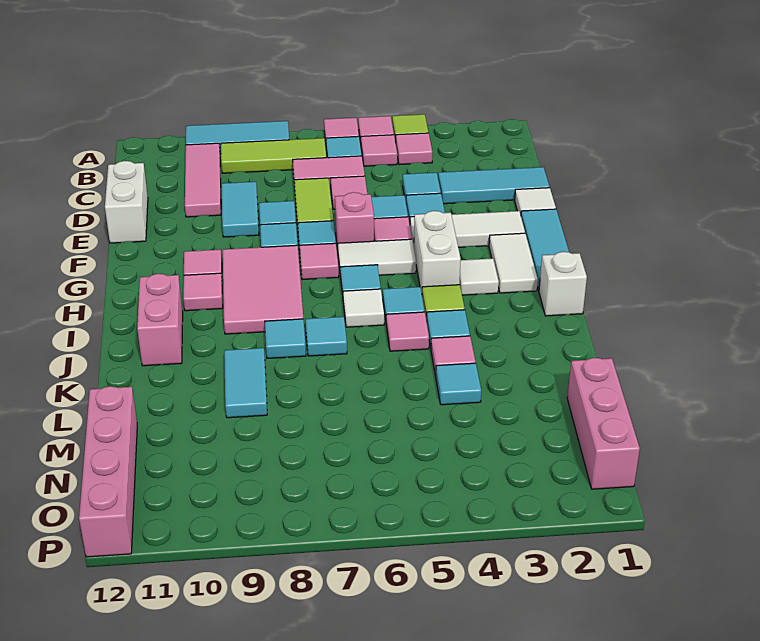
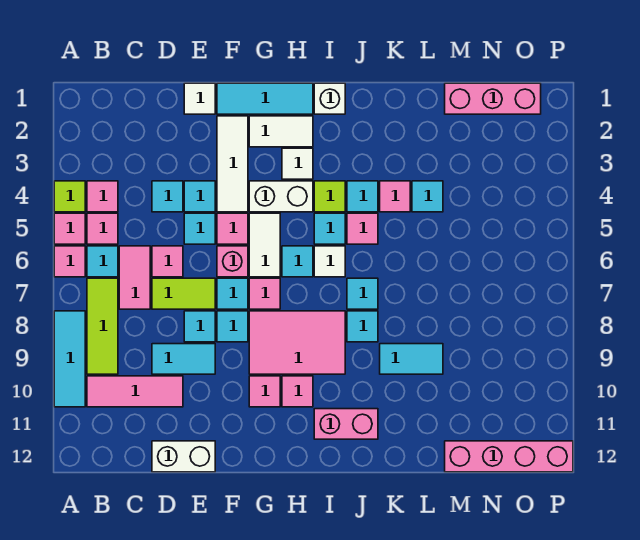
cyan tile D1:D3 level 1 -> none

